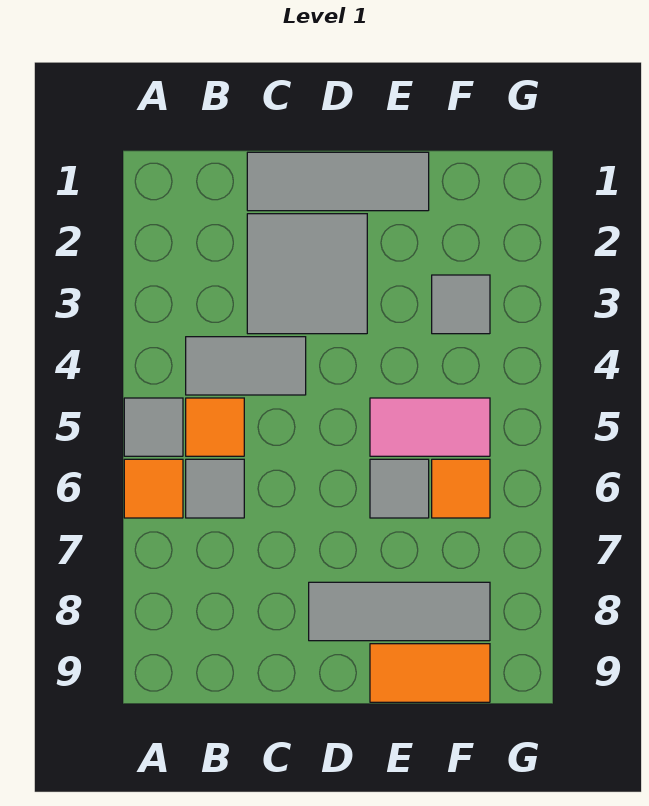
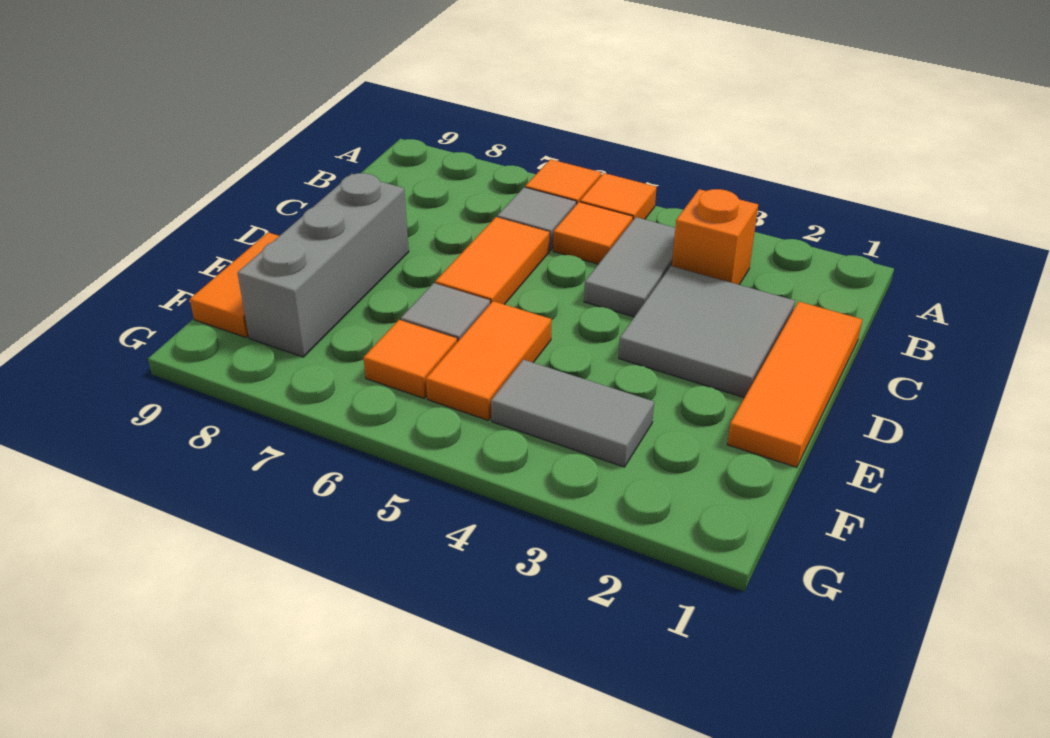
grey tile A5 level 1 -> orange tile A5 level 1
none -> orange brick B3 level 1
grey tile C1:E1 level 1 -> orange tile C1:E1 level 1
none -> orange tile C6:D6 level 1
grey tile D8:F8 level 1 -> grey brick D8:F8 level 1
pink tile E5:F5 level 1 -> orange tile E5:F5 level 1
grey tile F3 level 1 -> grey tile F3:F4 level 1

